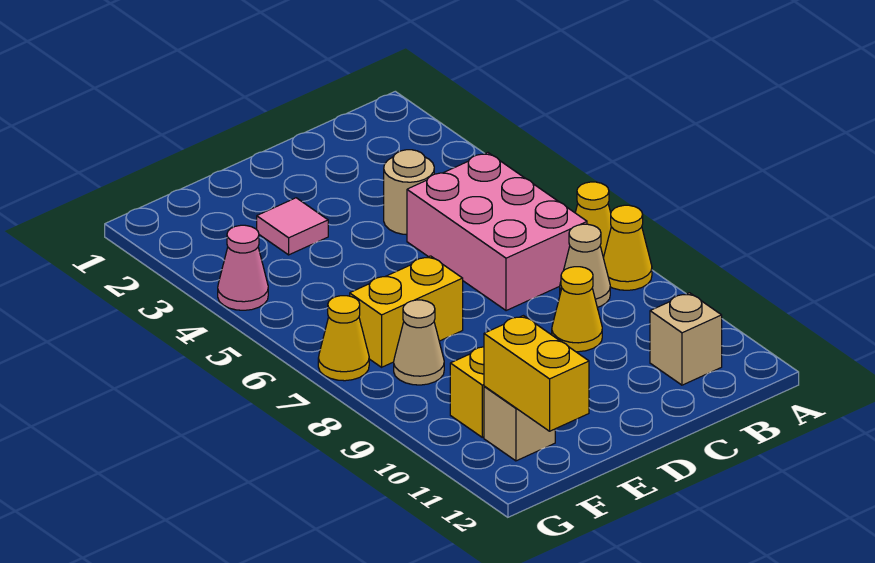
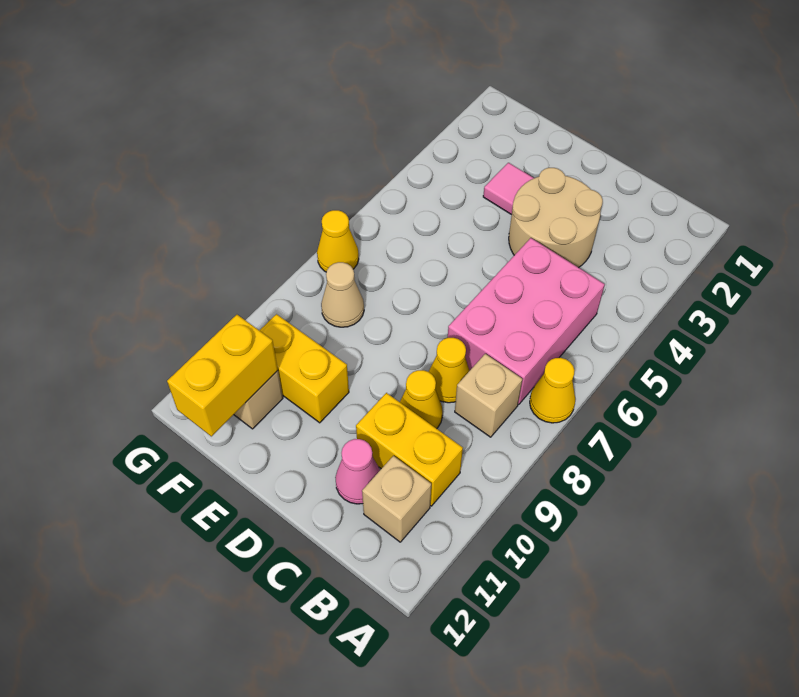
yellow cone A8 level 1 -> yellow cone C8 level 1
tan cone B8 level 1 -> tan brick B8 level 1
tan round brick C4 level 1 -> tan round brick C3:D4 level 1
yellow brick E7:F7 level 1 -> yellow brick B10:C10 level 1
pink cone G4 level 1 -> pink cone C11 level 1

